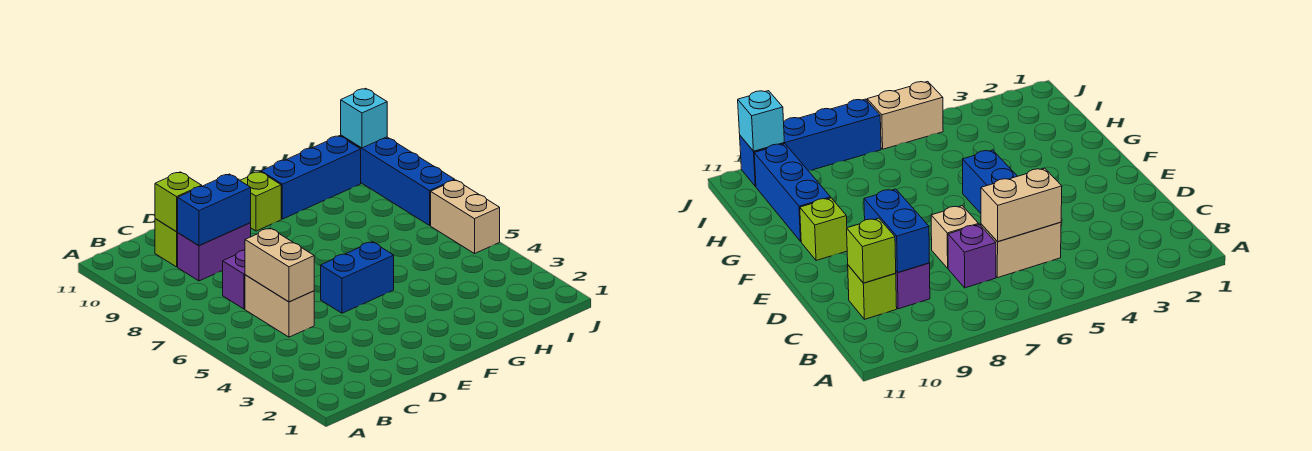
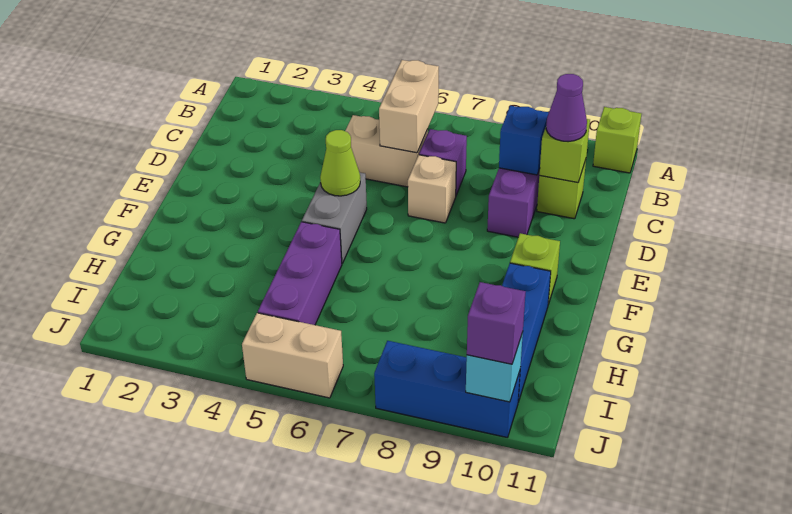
none -> lime brick A11 level 1
tan brick C5:C6 level 2 -> tan brick B6:C6 level 2
blue brick C9:D9 level 2 -> blue brick C9 level 2
none -> purple cone C10 level 3
blue brick E5:F5 level 1 -> grey brick E5:F5 level 1
none -> lime cone E5 level 2
none -> purple brick G5:I5 level 1
blue brick J7:J10 level 1 -> blue brick J8:J10 level 1
none -> purple brick J10 level 3

